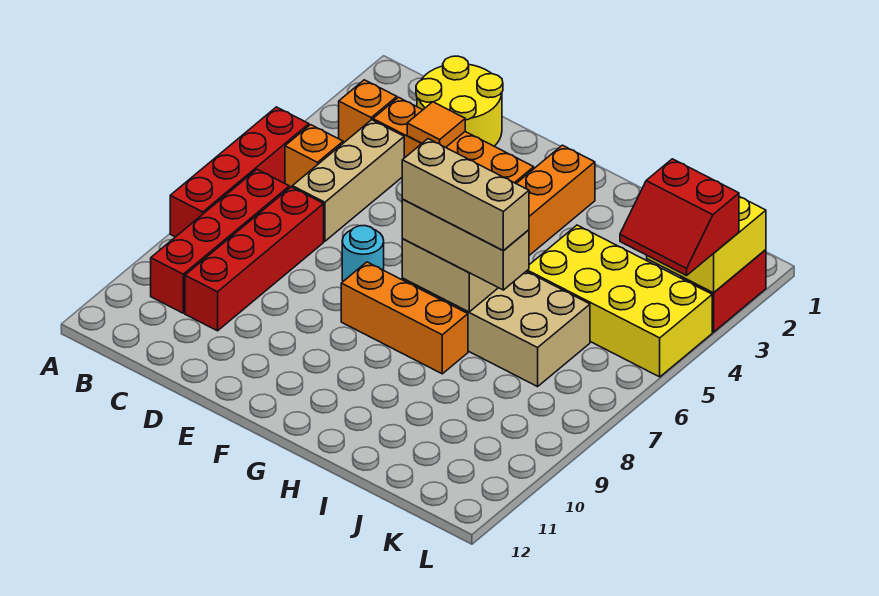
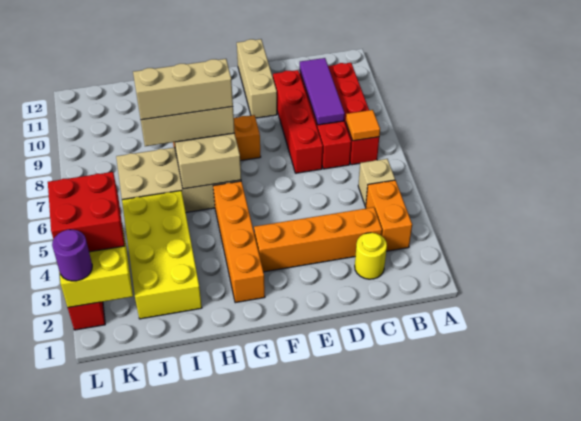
red brick A5:A8 level 1 -> red brick D7:D10 level 1
orange brick B3 level 1 -> orange brick B3:B4 level 1
orange brick B5 level 1 -> tan brick B5 level 1
yellow round brick C1:D2 level 1 -> yellow round brick C2 level 1
tan brick C4:C6 level 1 -> tan brick E10:E12 level 1
none -> purple tile C8:C10 level 2
orange tile D3 level 2 -> orange tile B7 level 2
cyan round brick E7 level 1 -> none
yellow brick I4:L5 level 1 -> yellow brick I2:J5 level 1
red slope K3:L4 level 3 top 3 -> red brick K3:L4 level 3
none -> purple round brick L2 level 3

